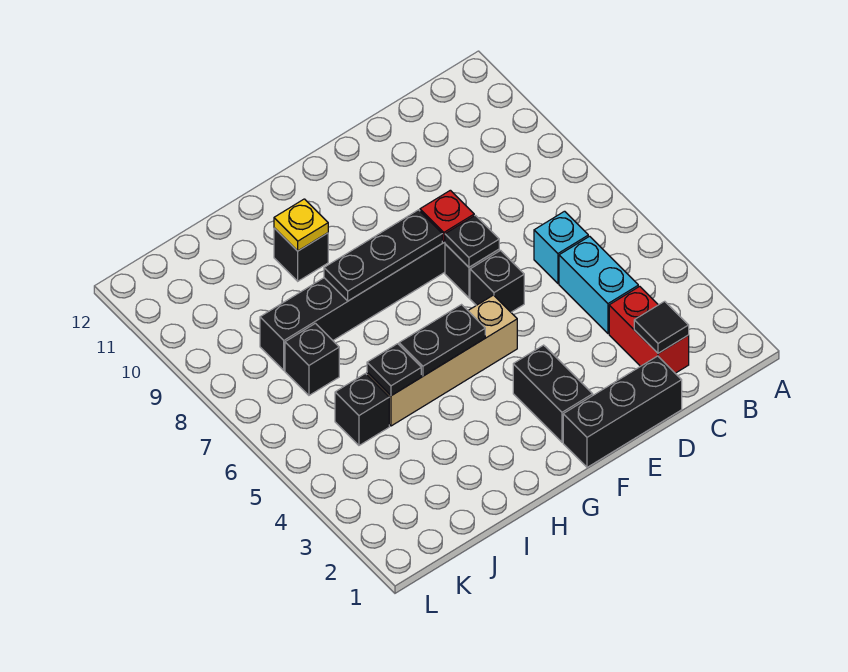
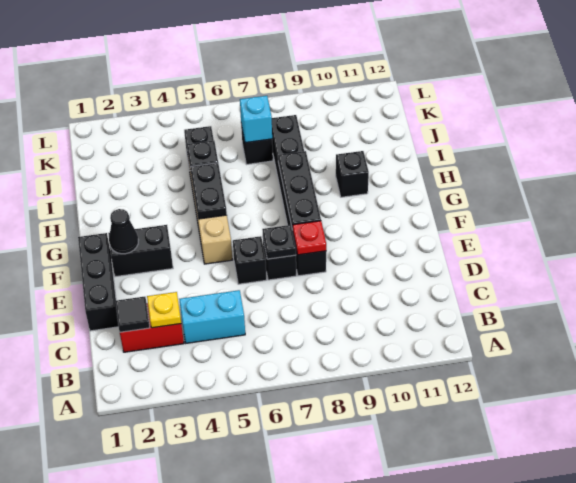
cyan brick C6 level 1 -> cyan brick J7 level 2
none -> black cone F2 level 2
yellow plate H10 level 2 -> yellow plate C3 level 2

